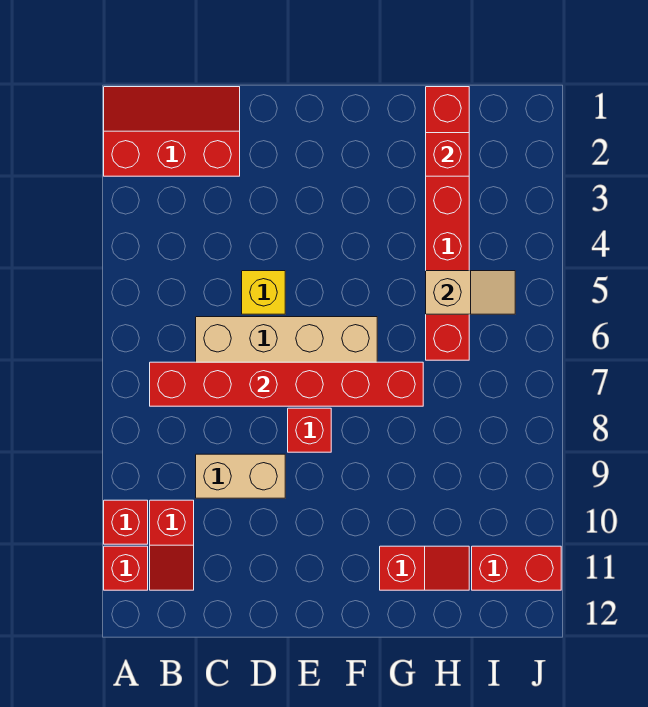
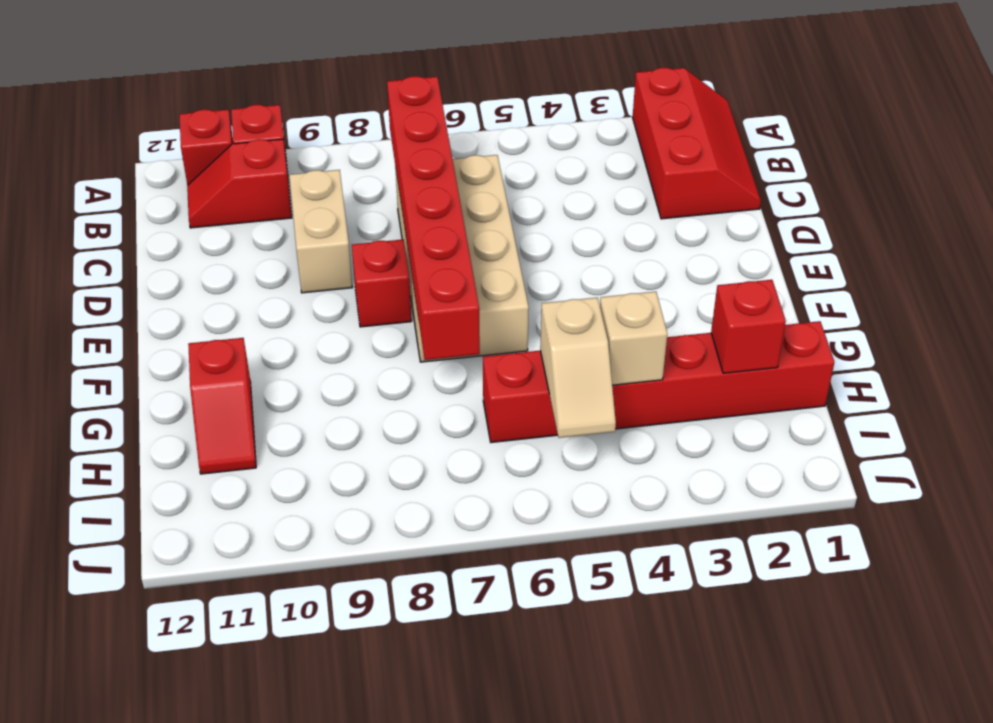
yellow brick D5 level 1 -> none
none -> tan brick H4 level 2
red brick I11:J11 level 1 -> none

